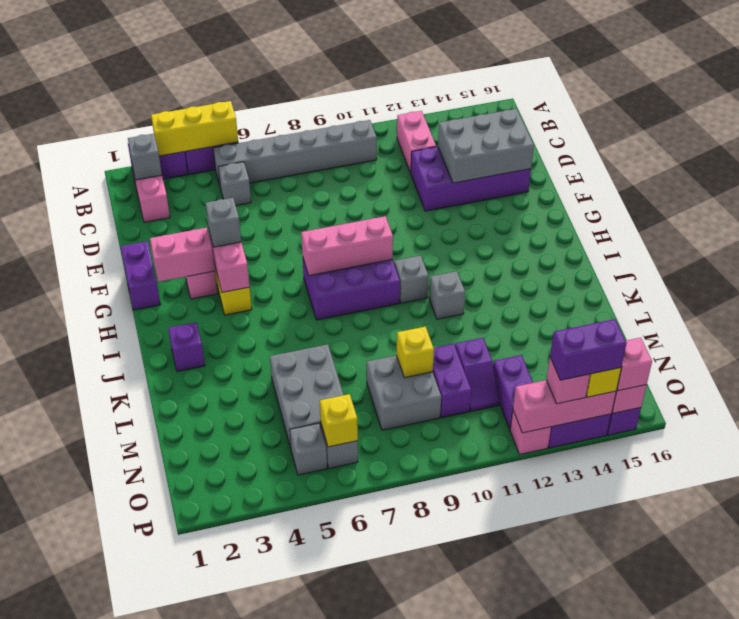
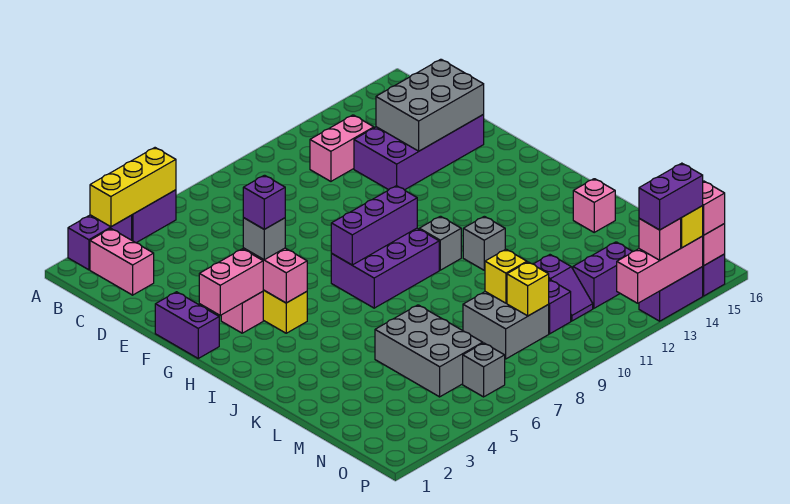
grey brick B2 level 2 -> none
grey brick B5:B10 level 1 -> none
pink brick B12:C12 level 1 -> pink brick C11:C12 level 1
grey brick C5 level 1 -> none
pink brick H7:H9 level 2 -> purple brick H7:H9 level 2
purple brick J2 level 1 -> purple brick G4 level 4
purple brick N12:O12 level 1 -> purple brick N12:N13 level 1
grey brick O5 level 1 -> none
yellow brick O6 level 2 -> yellow brick N9 level 2
pink brick P12 level 1 -> pink brick K15 level 1

